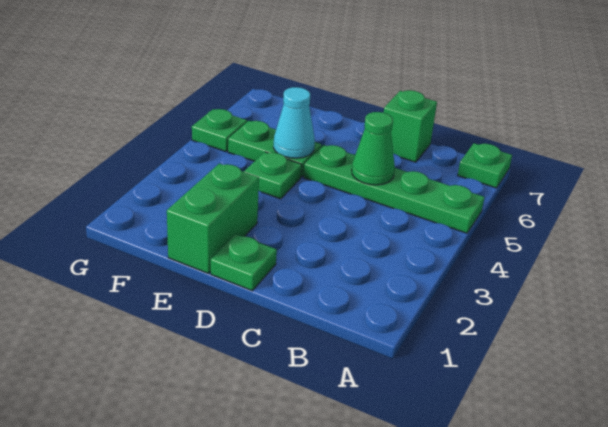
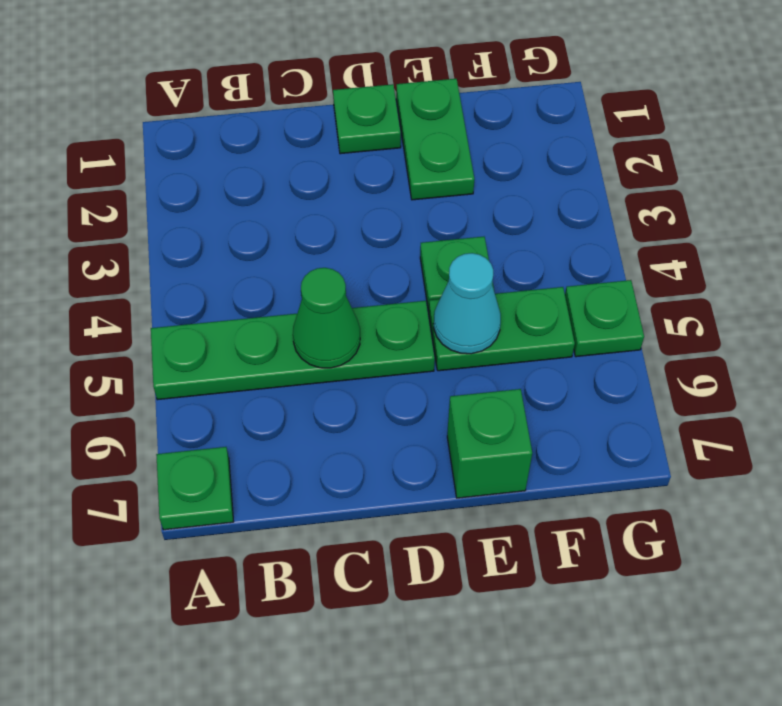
green brick C7 level 1 -> green brick E7 level 1
green brick E1:E2 level 1 -> green plate E1:E2 level 1

